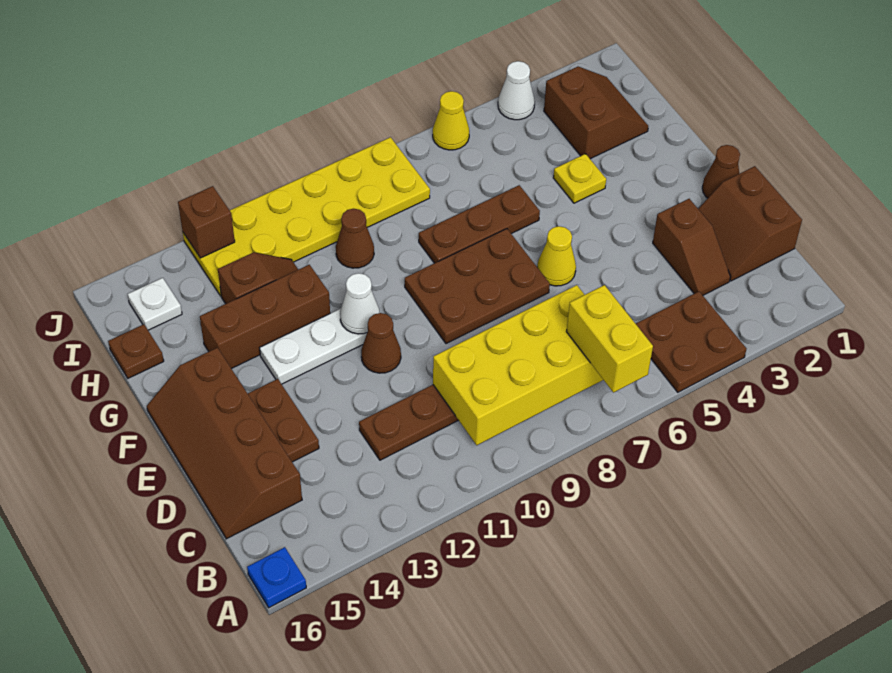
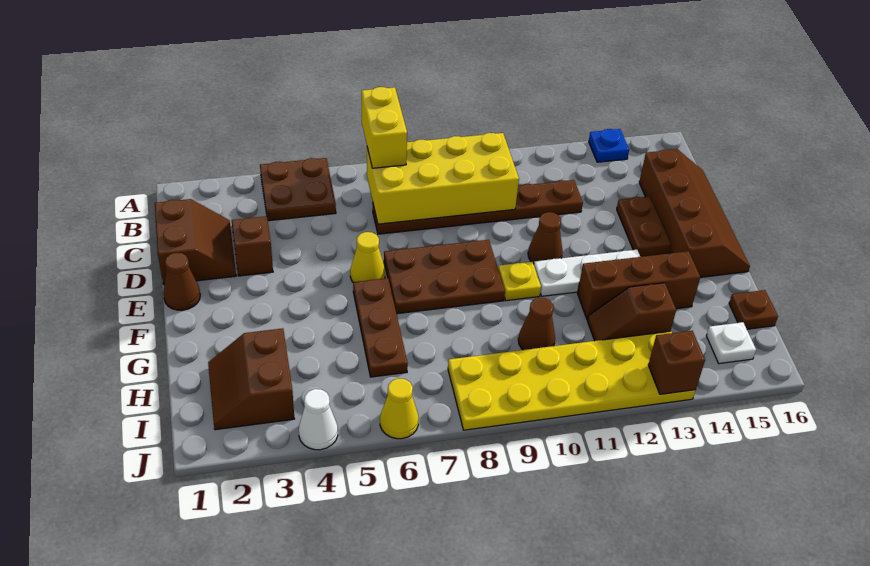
blue plate A16 level 1 -> blue plate A14 level 1
white cone F11 level 2 -> none
yellow plate G4 level 1 -> yellow plate F10 level 1
brown plate G6:G8 level 1 -> brown plate F6:H6 level 1

